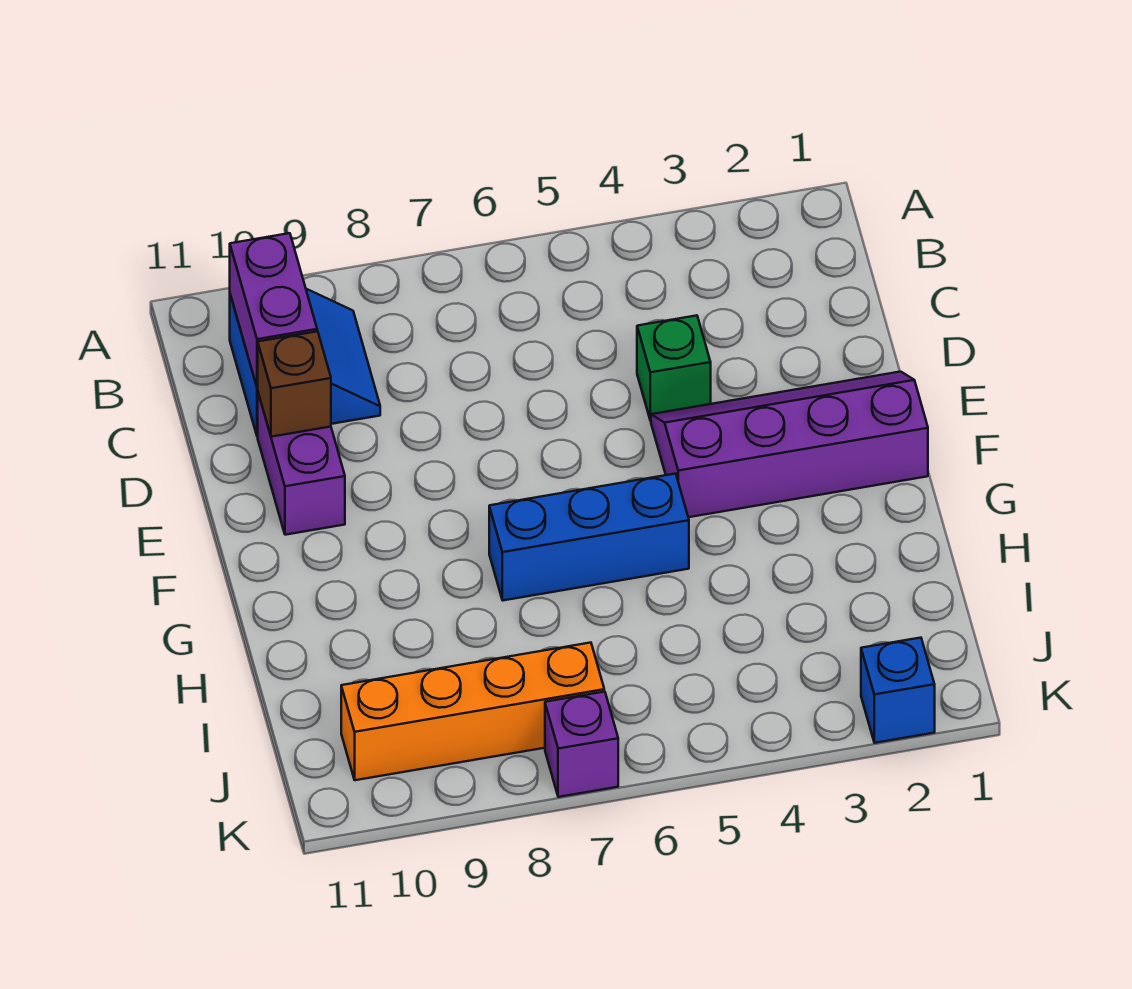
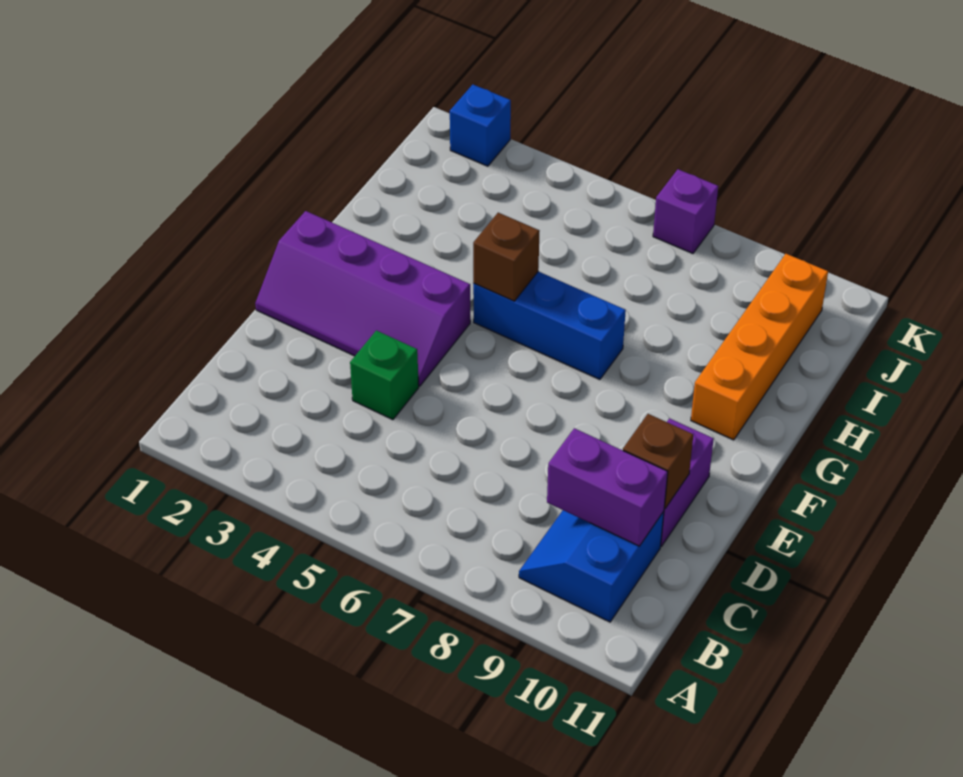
purple brick B10:C10 level 2 -> purple brick C9:C10 level 2
none -> brown brick G5 level 2
orange brick J7:J10 level 1 -> orange brick G10:J10 level 1

